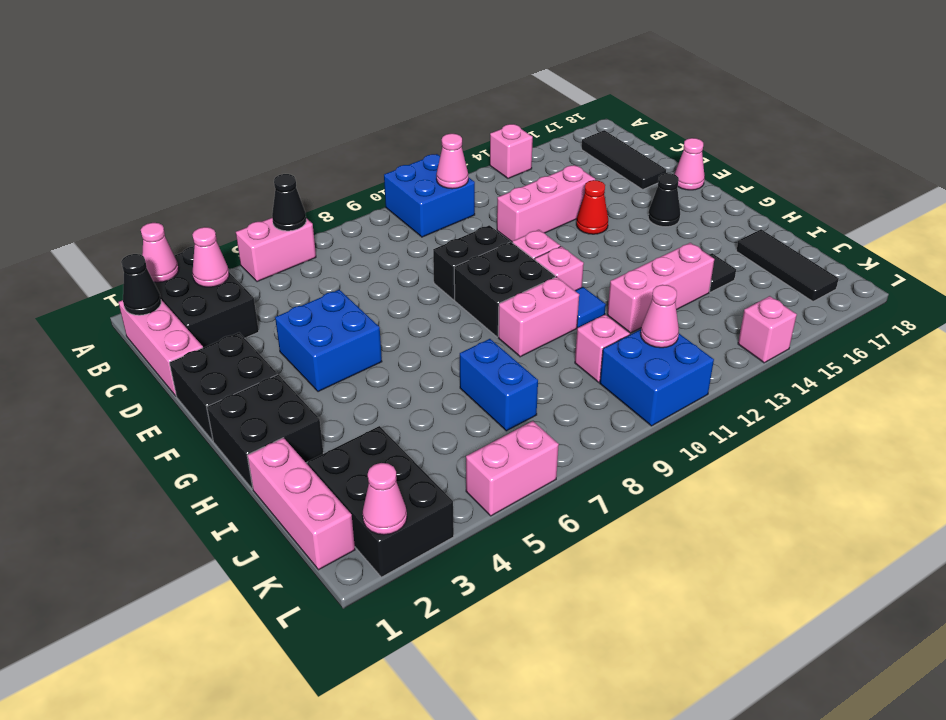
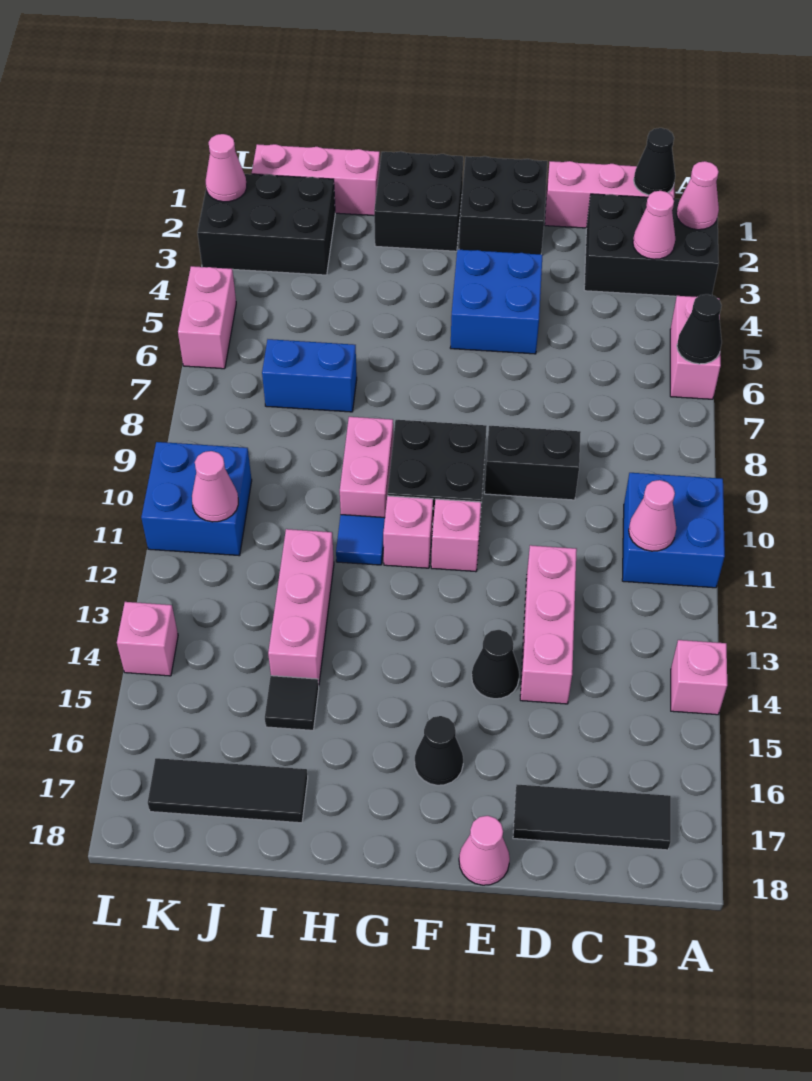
black brick E9:E10 level 1 -> black brick D9:E9 level 1
red cone E14 level 1 -> black cone E14 level 1
pink brick J10 level 1 -> none

